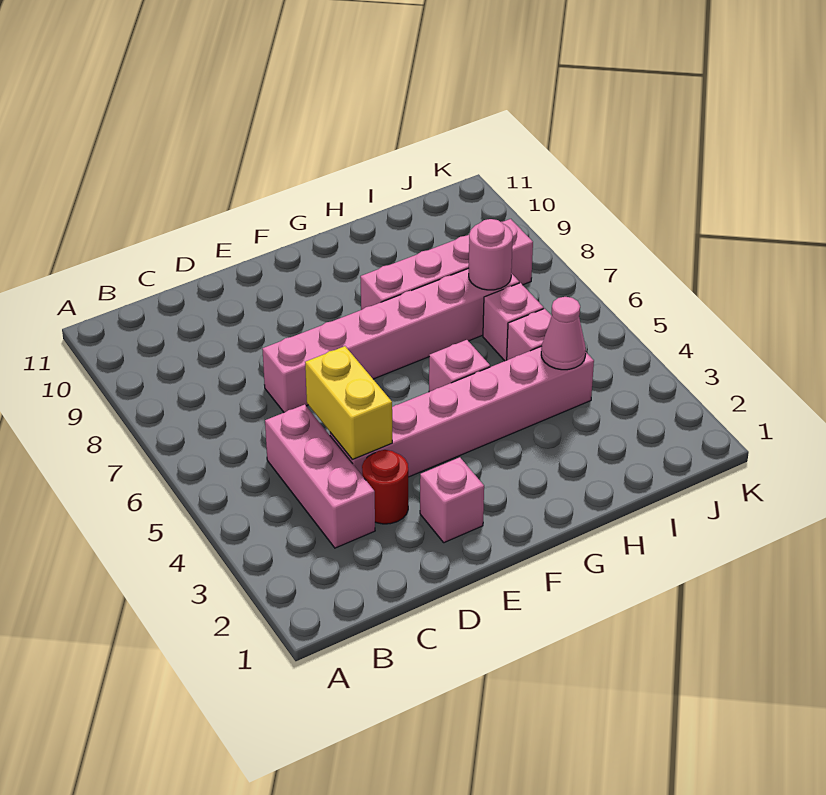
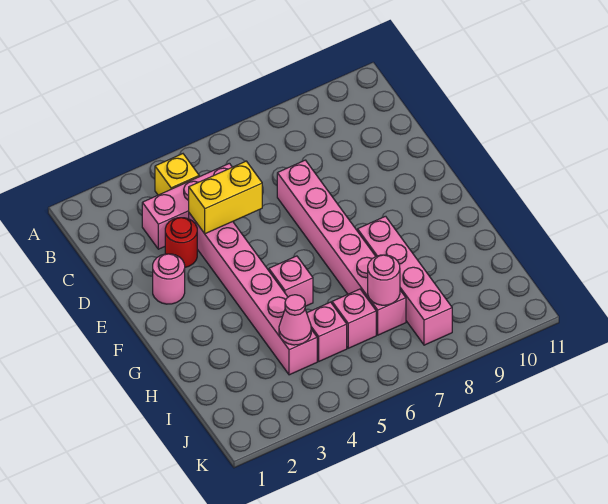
none -> yellow brick B4 level 1
pink brick E2 level 1 -> pink round brick E2 level 1

